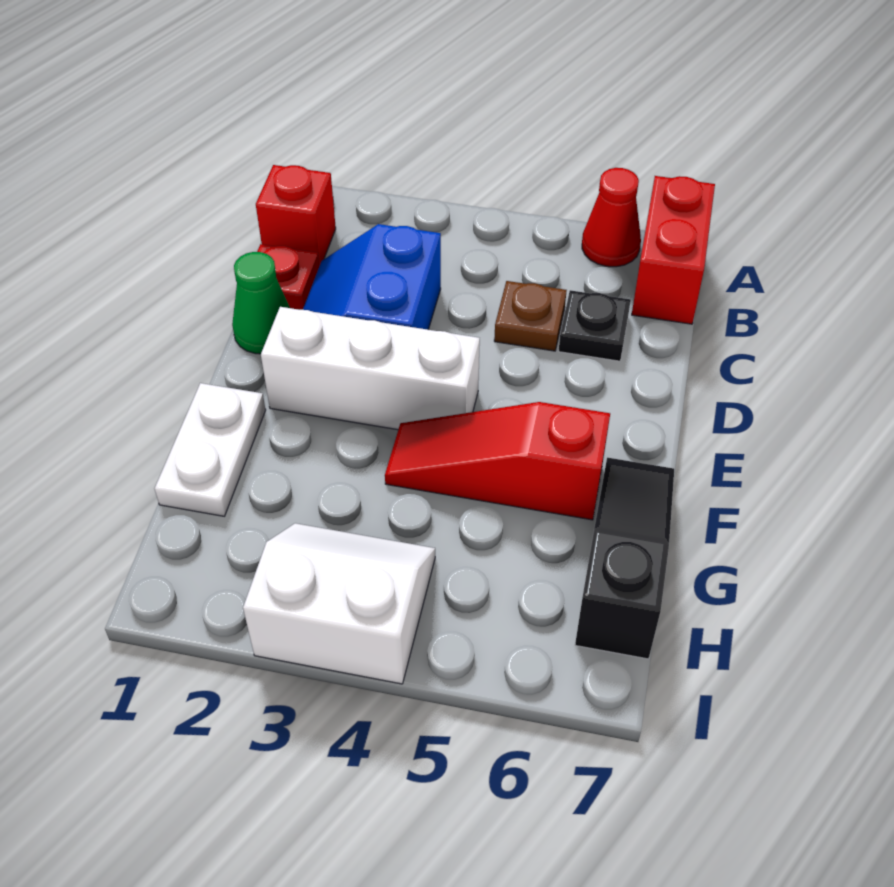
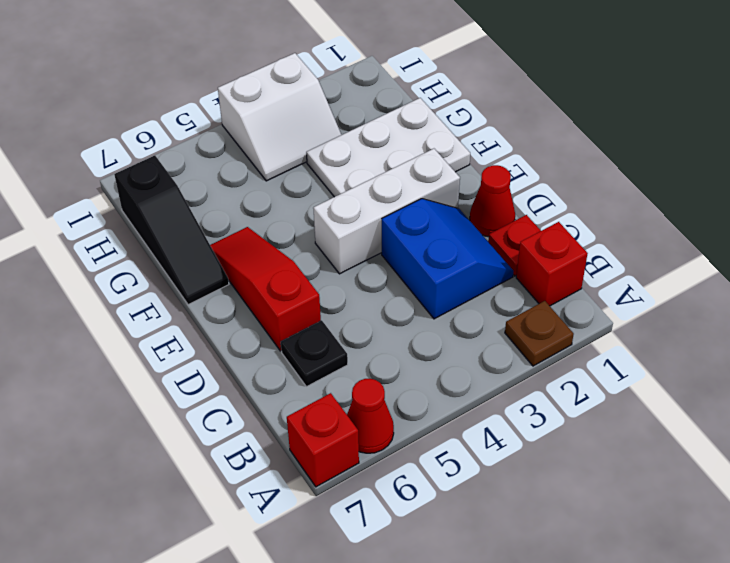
red brick A7:B7 level 1 -> red brick A7 level 1
brown plate C5 level 1 -> brown plate A2 level 1
green cone D1 level 1 -> red cone D1 level 1
white plate F1:G1 level 1 -> white plate F1:G3 level 1
red slope F4:F6 level 1 top 6 -> red slope D6:F6 level 1 top D

